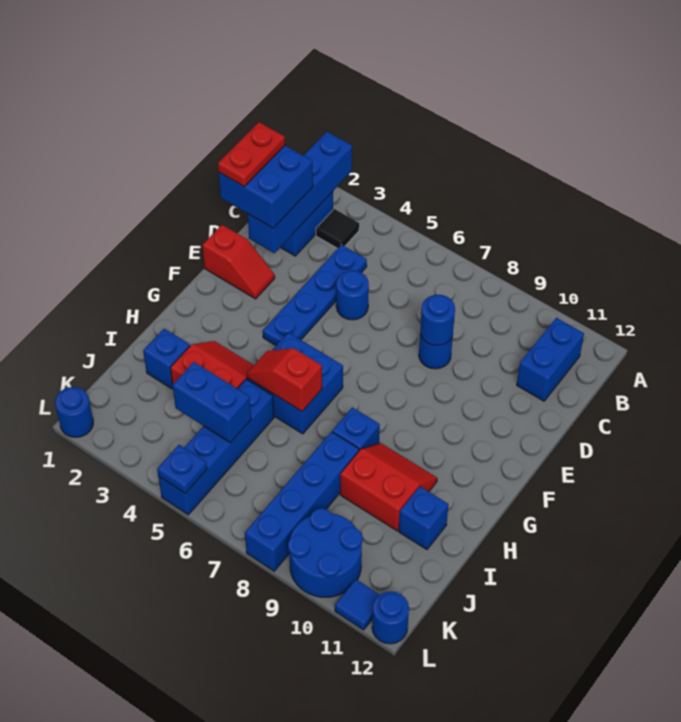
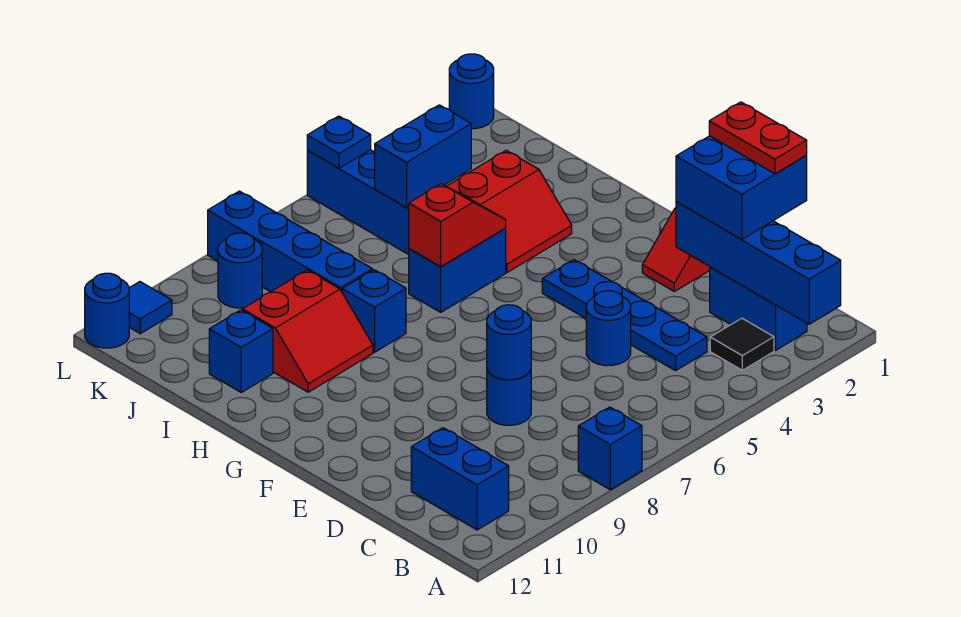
blue brick G5:H6 level 1 -> blue brick H5:H6 level 1
blue brick I2 level 1 -> blue brick A8 level 1
blue round brick K9:L10 level 1 -> blue round brick K9 level 1

